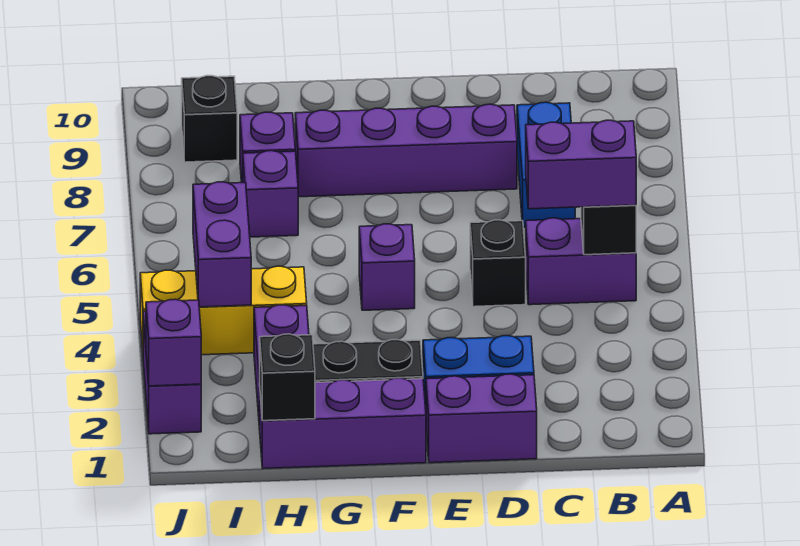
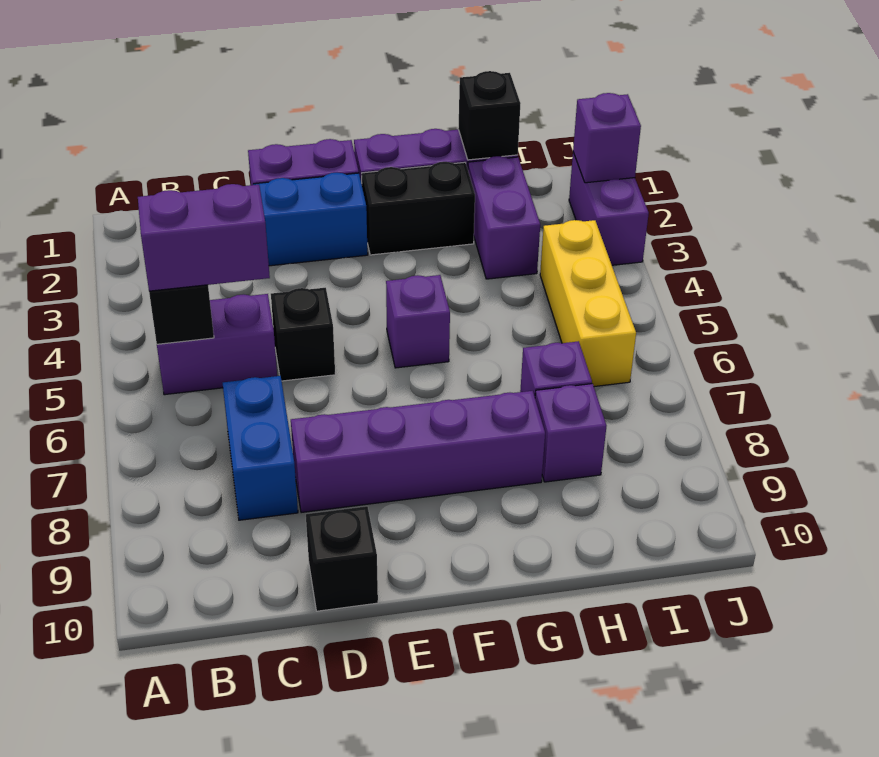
yellow brick H4:J4 level 1 -> yellow brick I4:I6 level 1
purple brick I4:I5 level 2 -> none
black brick I9 level 1 -> black brick D10 level 1

